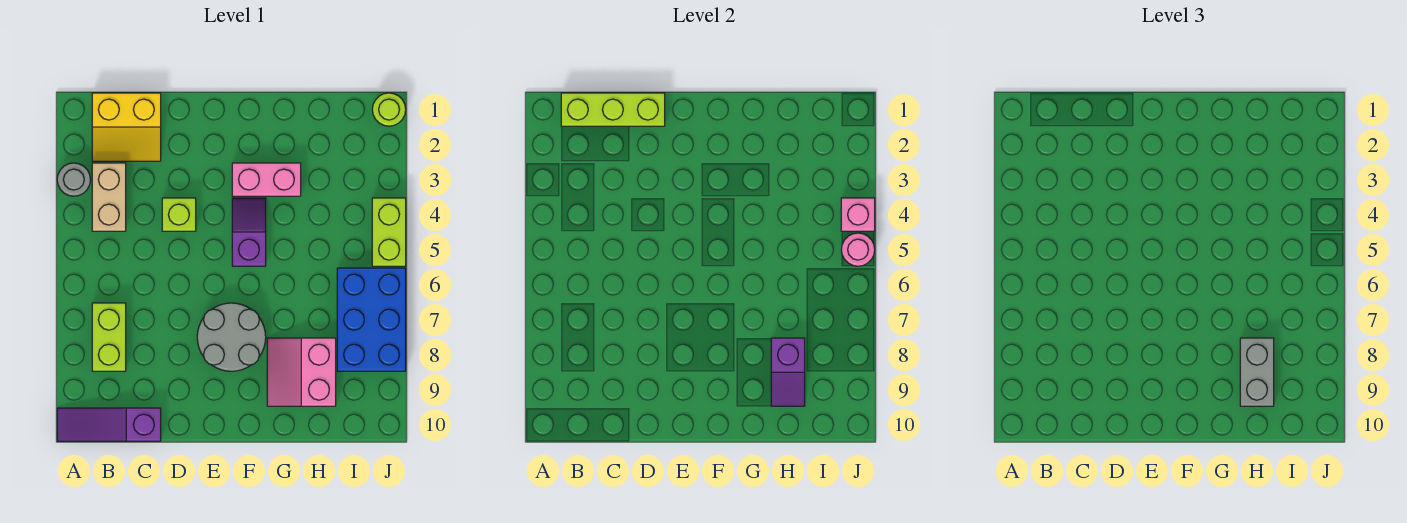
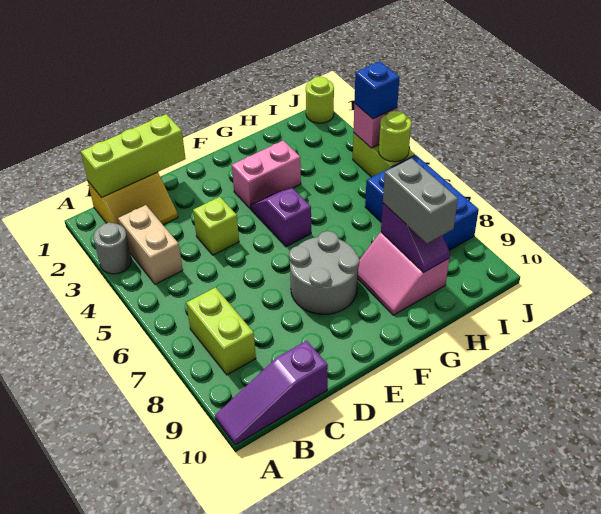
none -> blue brick J4 level 3
pink round brick J5 level 2 -> lime round brick J5 level 2

